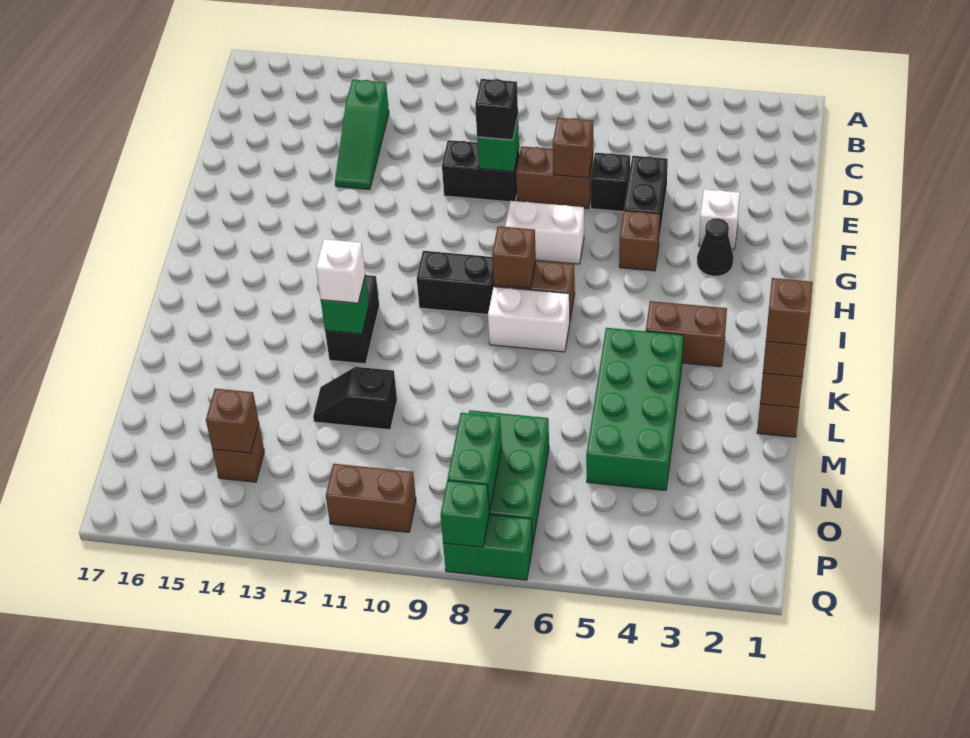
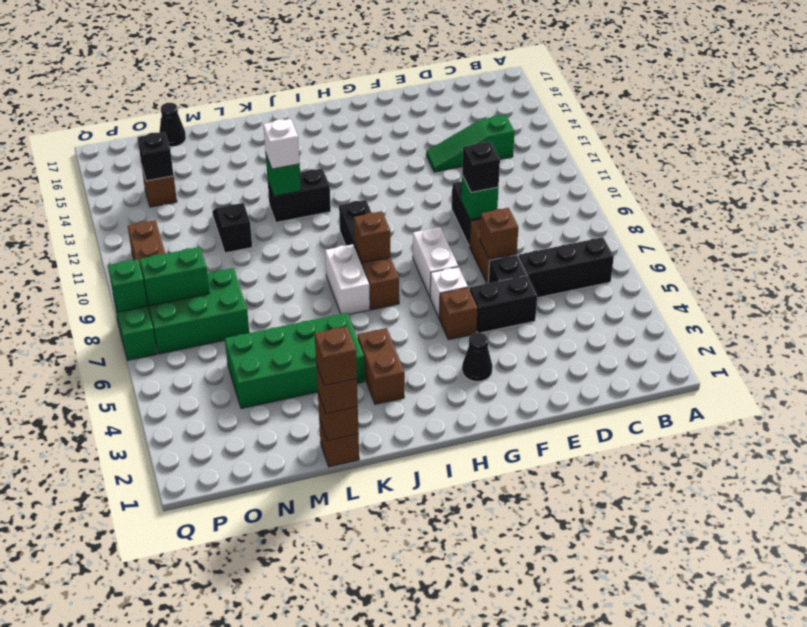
none -> black brick B6:D6 level 1
white brick F3 level 1 -> white brick G6 level 1
none -> black cone N17 level 1
brown brick O14 level 2 -> black brick O14 level 2

